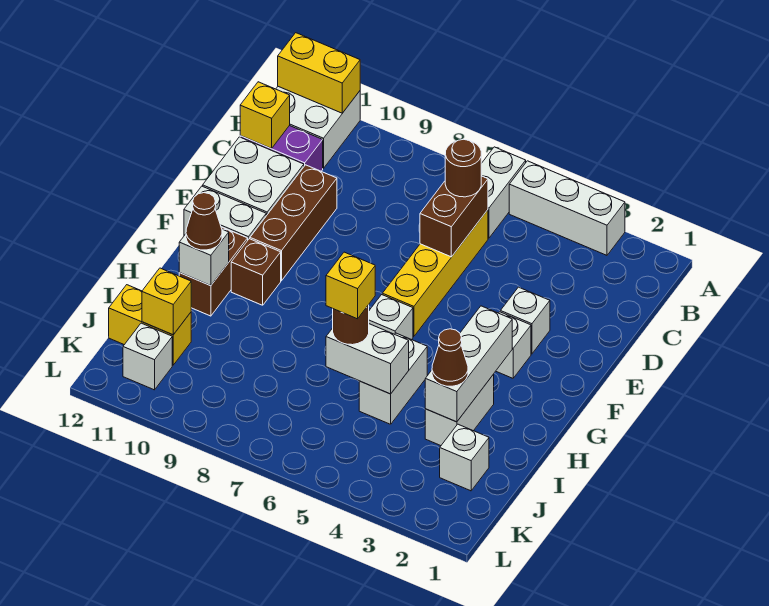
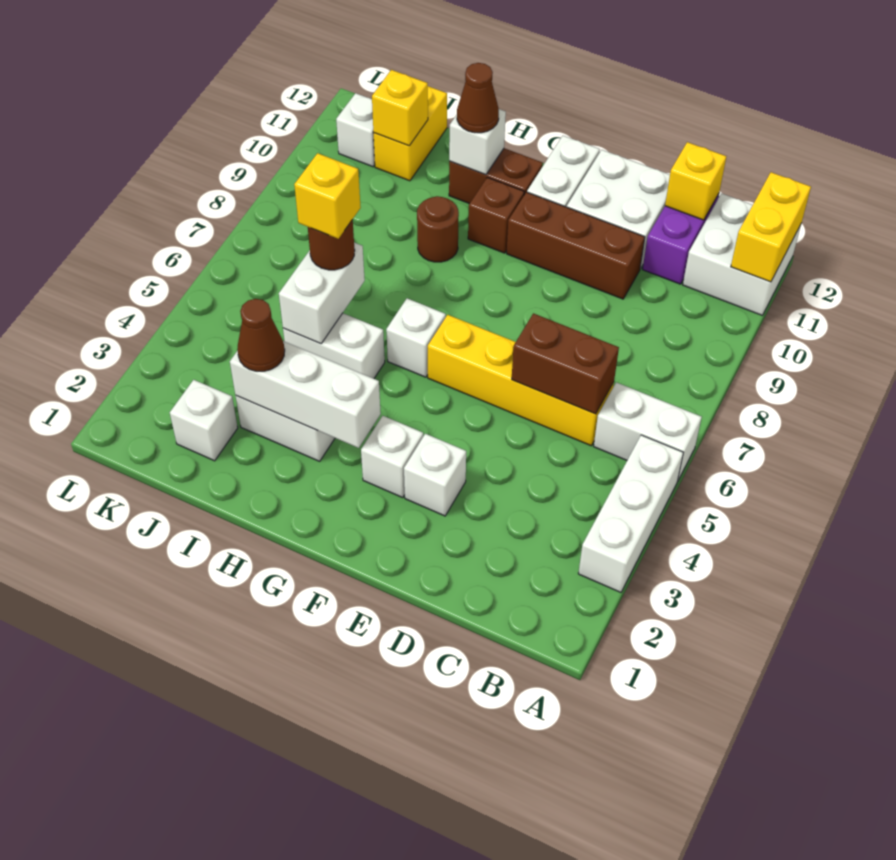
brown round brick C6 level 3 -> brown round brick H9 level 1

